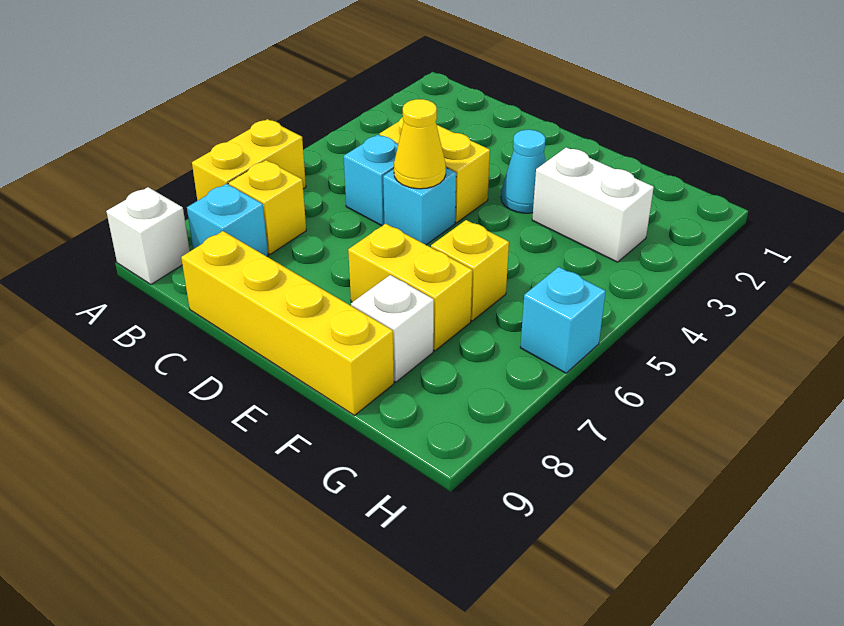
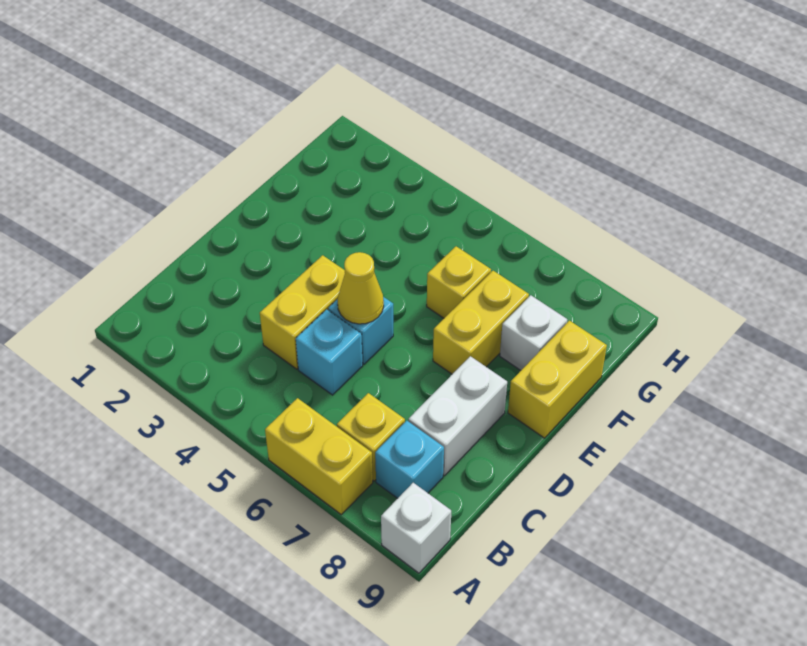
yellow brick C9:F9 level 1 -> yellow brick E9:F9 level 1
cyan cone E3 level 1 -> none
white brick F3:G3 level 1 -> white brick C8:D8 level 1
cyan brick H6 level 1 -> none

